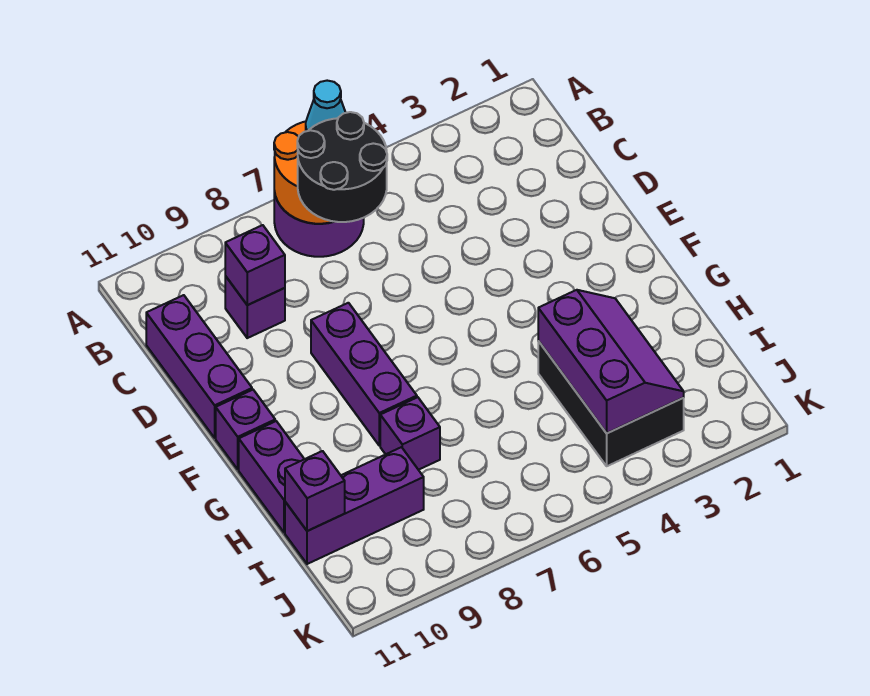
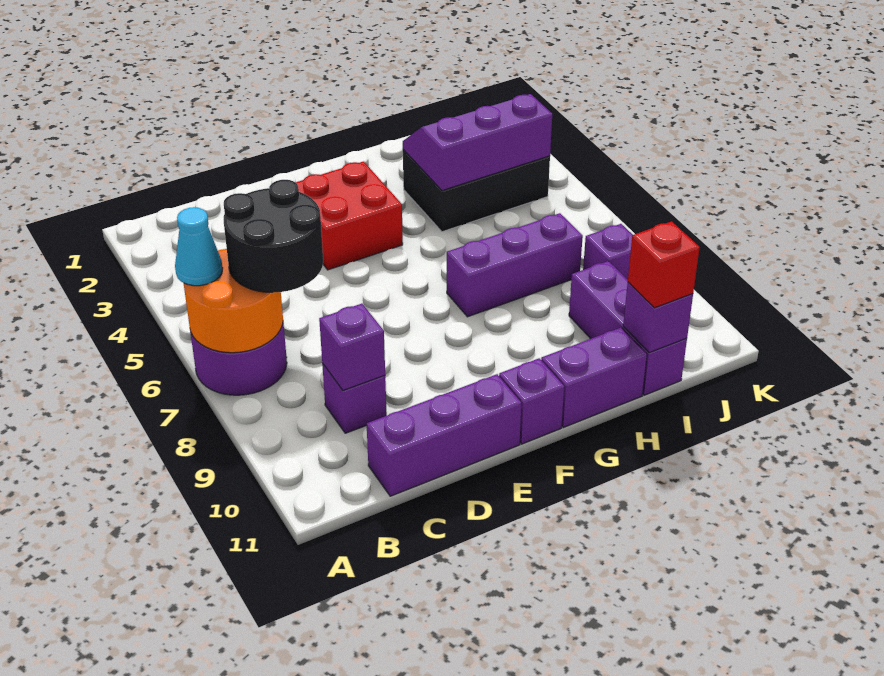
none -> red brick E3:F4 level 1
purple brick E8:G8 level 1 -> purple brick G7:I7 level 1
purple brick H8 level 1 -> purple brick J8 level 1
none -> red brick I11 level 3

